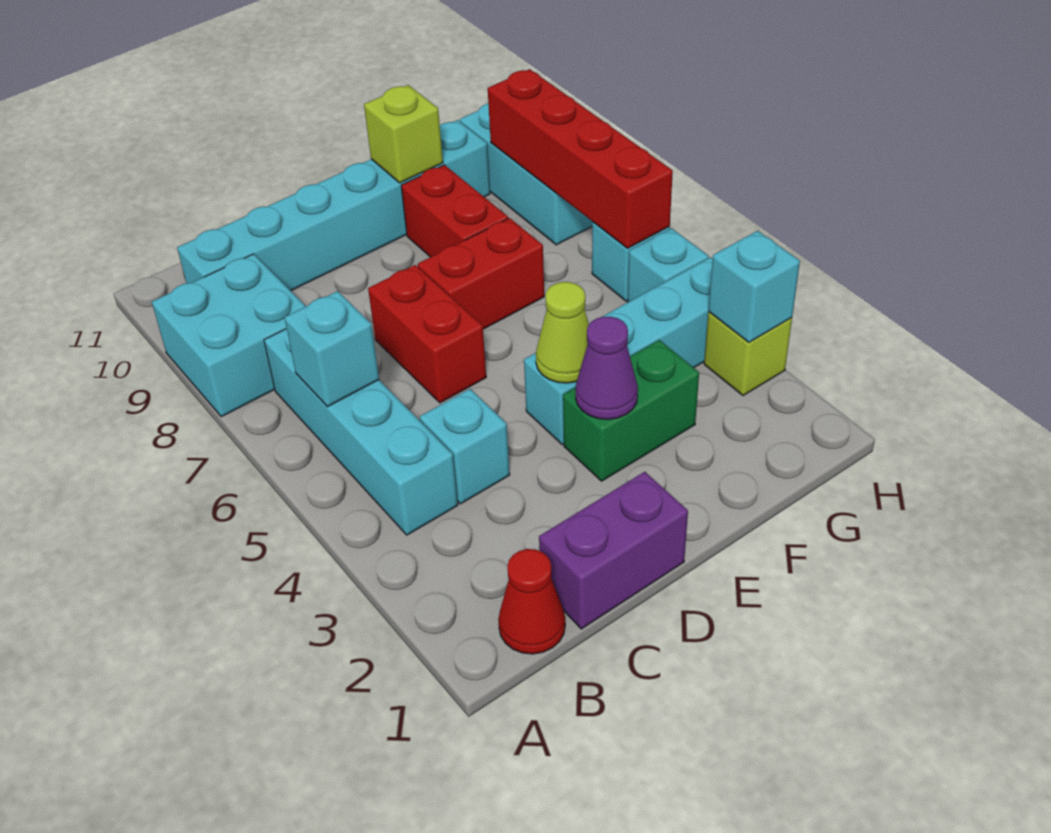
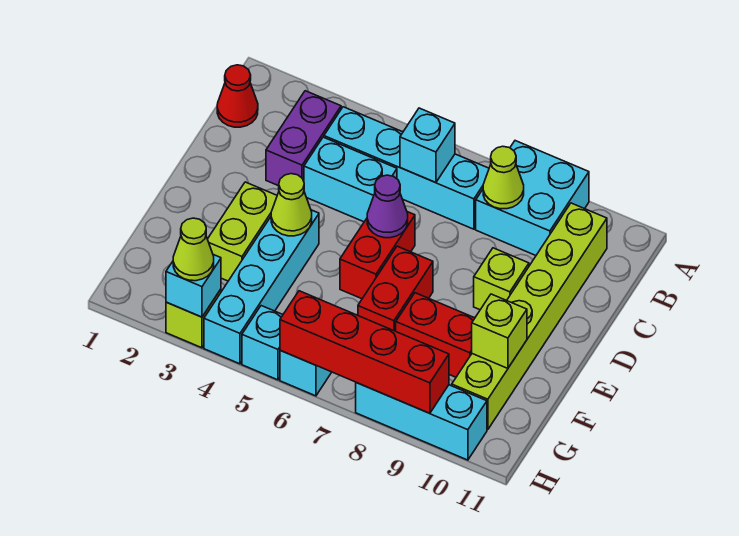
none -> lime cone B8 level 2
cyan brick B10:G10 level 1 -> lime brick B10:G10 level 1
purple brick C1:D1 level 1 -> purple brick B3:C3 level 1
cyan brick C4 level 1 -> cyan brick C4:C5 level 1
red brick D6:D7 level 1 -> red brick D6:E6 level 1
none -> lime brick D9 level 1
green brick E3:F3 level 1 -> lime brick E3:F3 level 1
purple cone E3 level 2 -> purple cone D6 level 2
none -> lime cone H3 level 3

